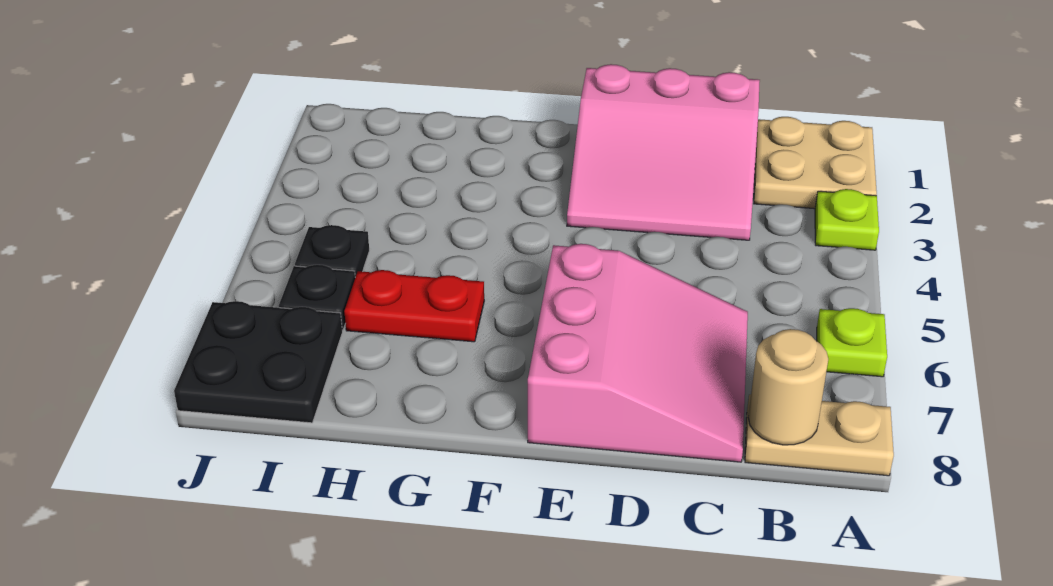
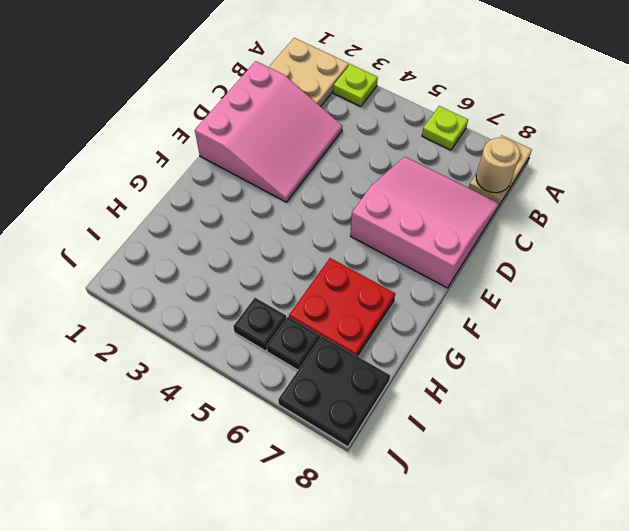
red plate G6:H6 level 1 -> red plate G6:H7 level 1

